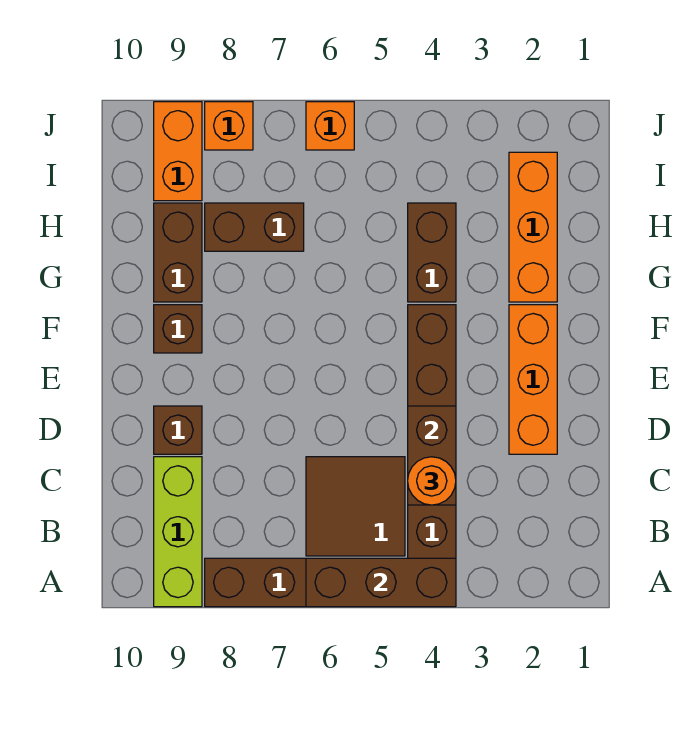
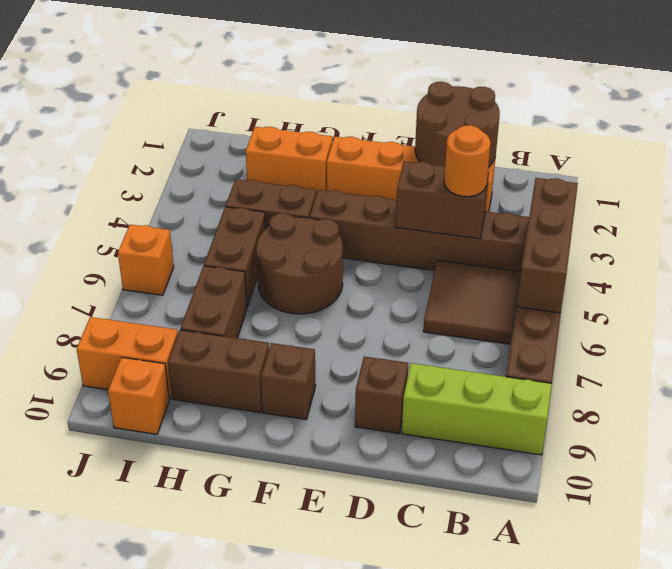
none -> brown round brick C1:D2 level 2
orange brick D2:F2 level 1 -> orange brick C2:F2 level 1
none -> brown round brick F5:G6 level 1
orange brick G2:I2 level 1 -> orange brick G2:H2 level 1
none -> brown brick H5:H6 level 1
orange brick J8 level 1 -> orange brick I10 level 1

